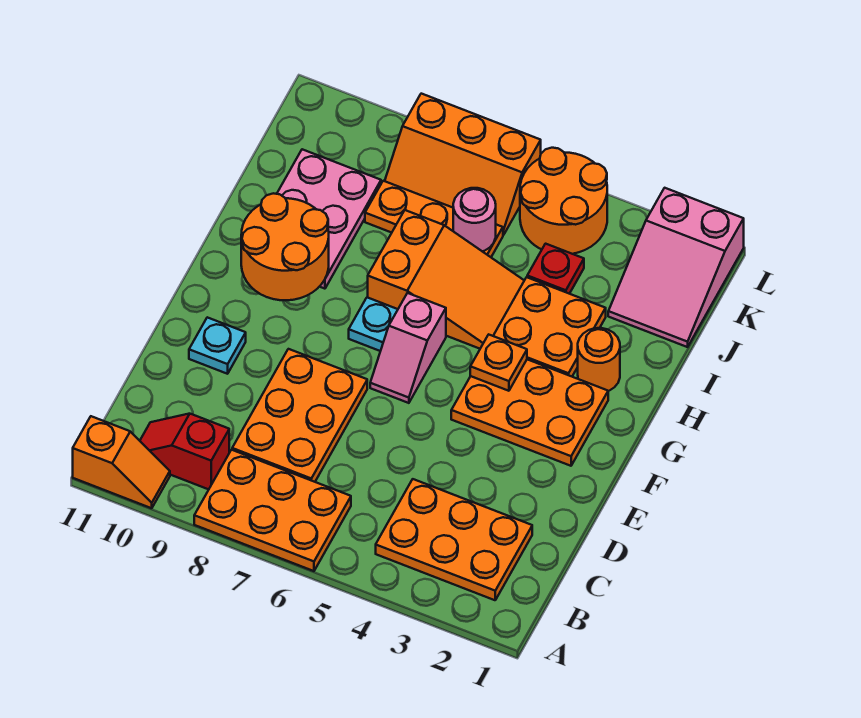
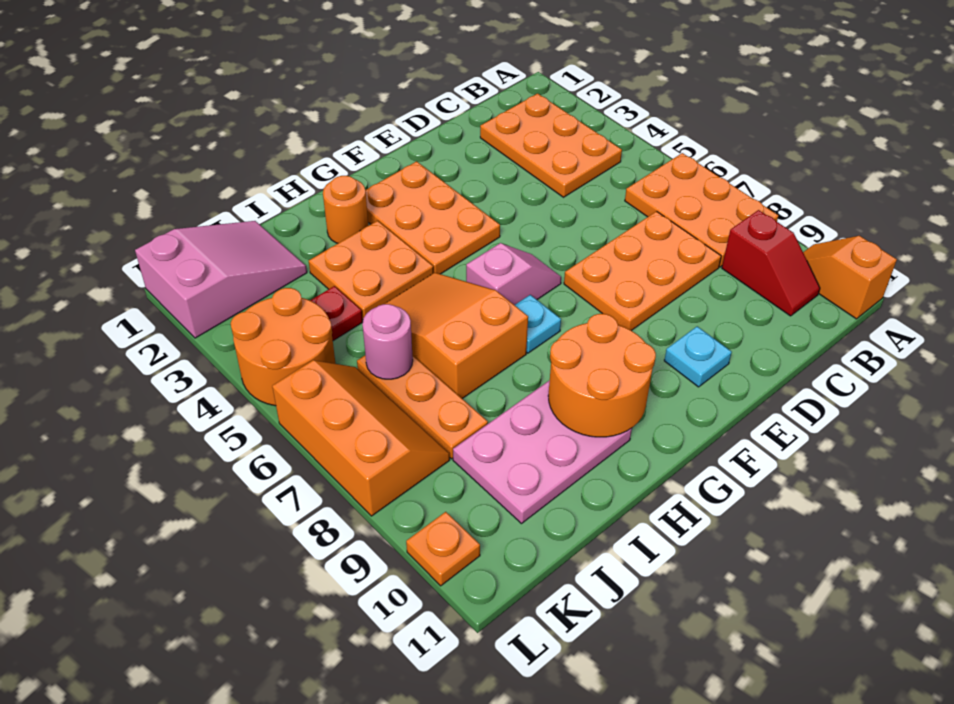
orange plate G4 level 2 -> orange plate L10 level 1

